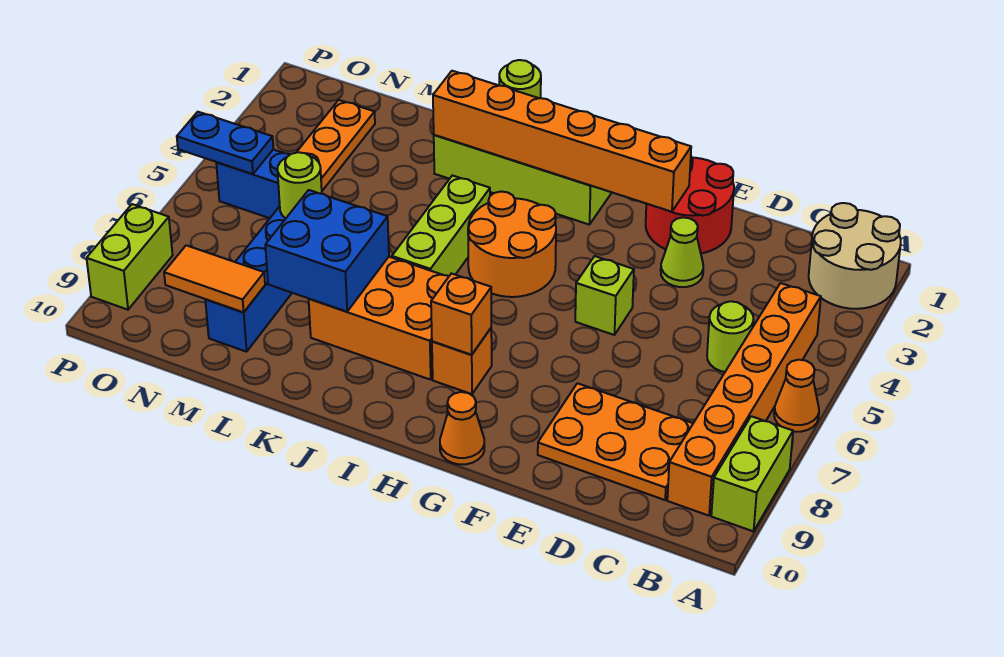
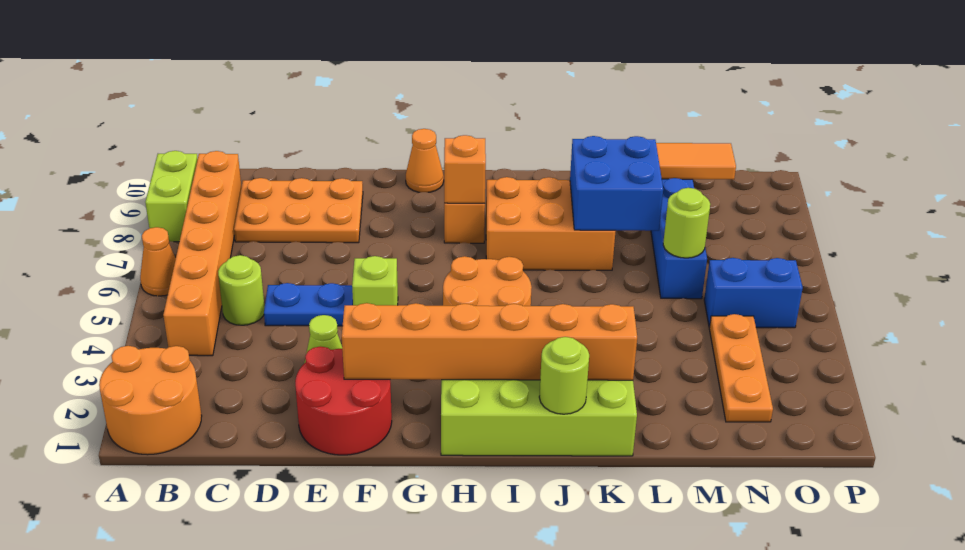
tan round brick A1:B2 level 1 -> orange round brick A1:B2 level 1
lime brick J4:J6 level 1 -> none
blue plate O5:P5 level 2 -> blue plate D5:E5 level 1
lime brick P8:P9 level 1 -> none

